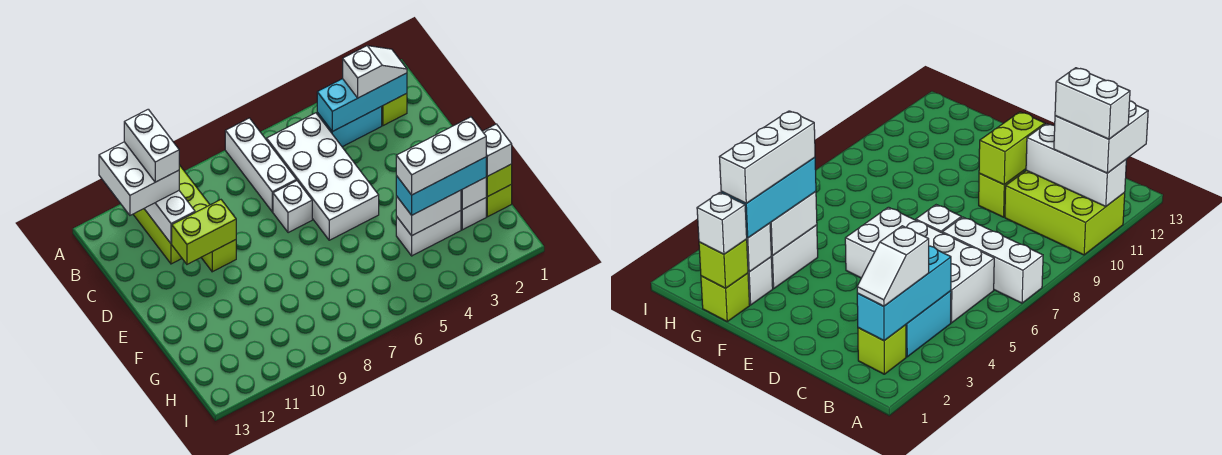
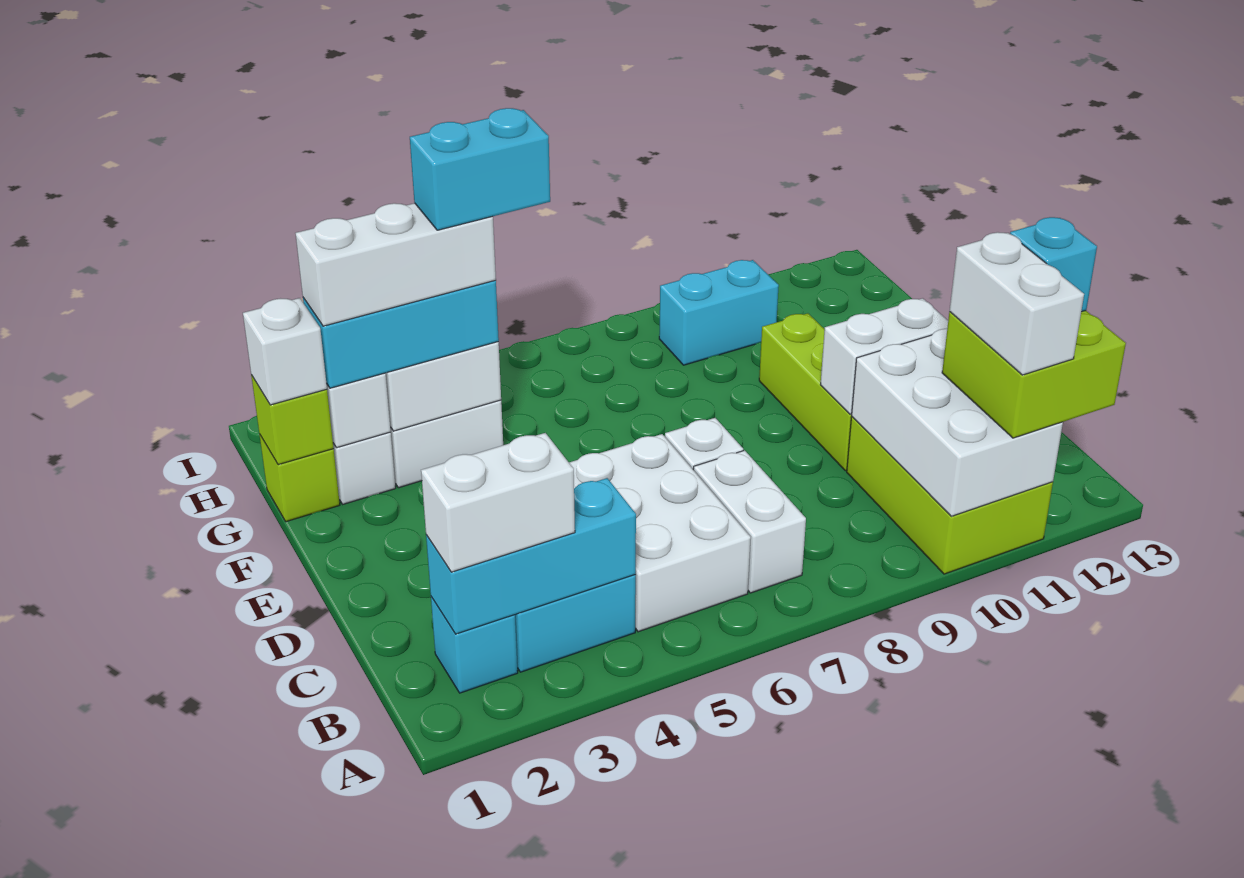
white brick A7:C7 level 1 -> white brick B7:C7 level 1
white brick A11:C11 level 2 -> white brick A10:C11 level 2
white brick A11:B12 level 3 -> lime brick A11:B12 level 3
lime brick B2 level 1 -> cyan brick B2 level 1
white slope B2:B3 level 3 top 3 -> white brick B2:B3 level 3
white brick B5:E6 level 1 -> white brick B5:D6 level 1
none -> cyan brick B12 level 4
lime brick D10 level 1 -> lime brick D10:F10 level 1
lime brick D10:D11 level 2 -> white brick D10:D11 level 2
none -> cyan brick G4:G5 level 5
none -> cyan brick H9:H10 level 1

